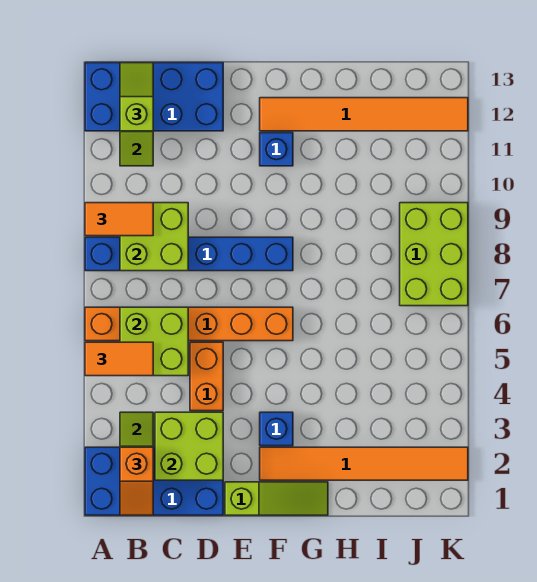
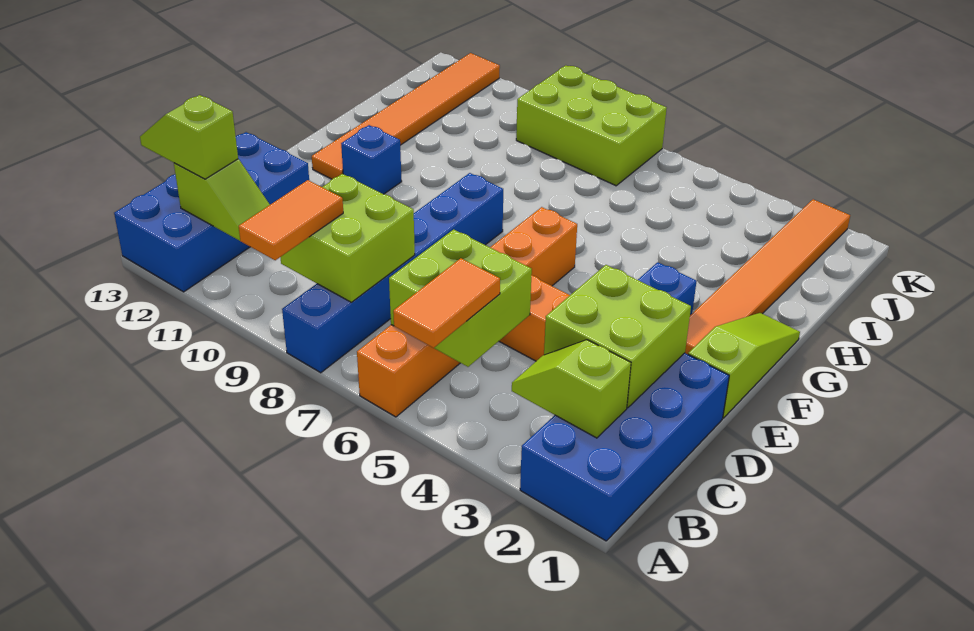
orange slope B1:B2 level 3 top 2 -> none

